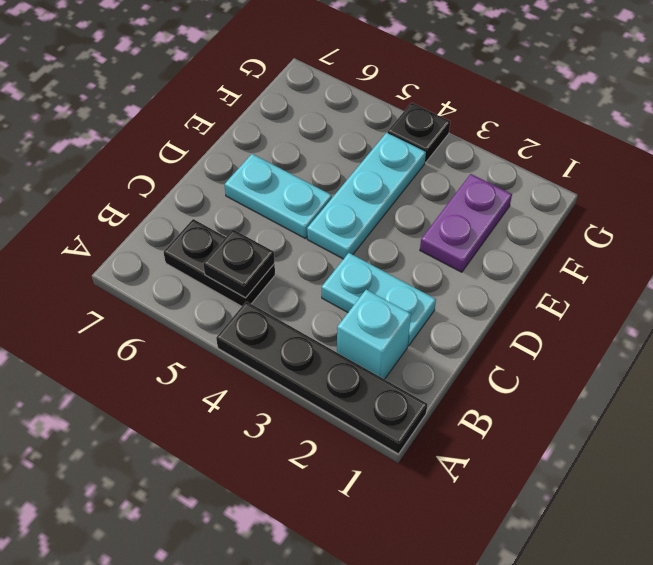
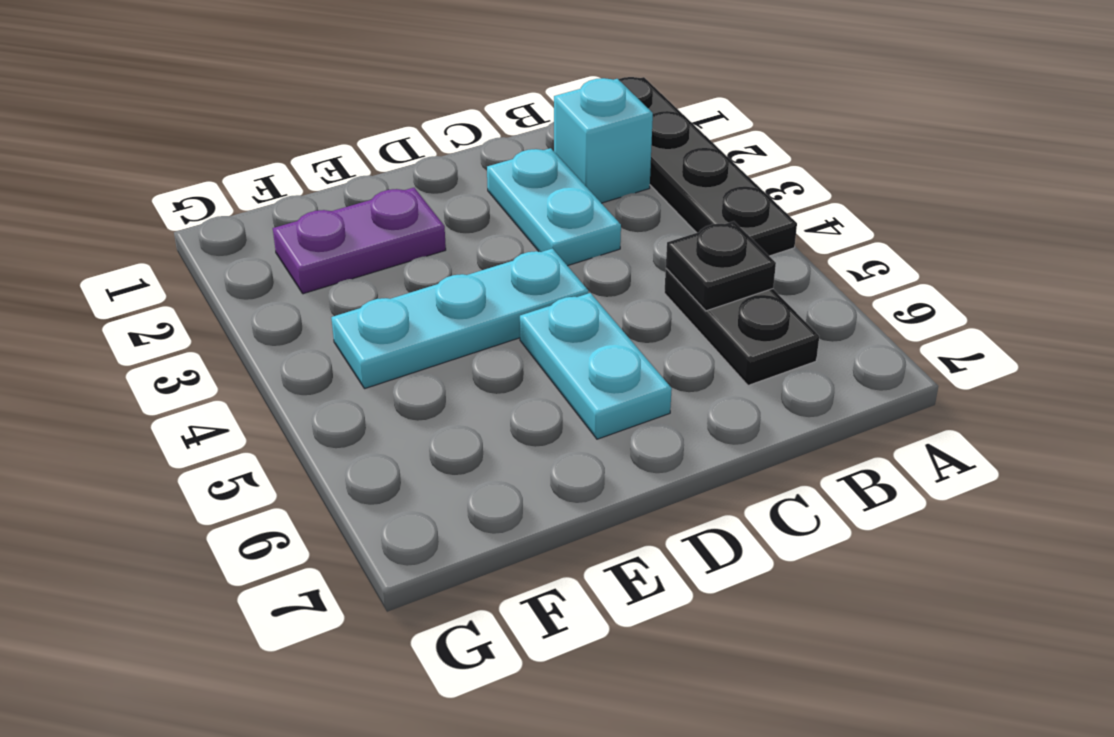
black plate G4 level 1 -> none

